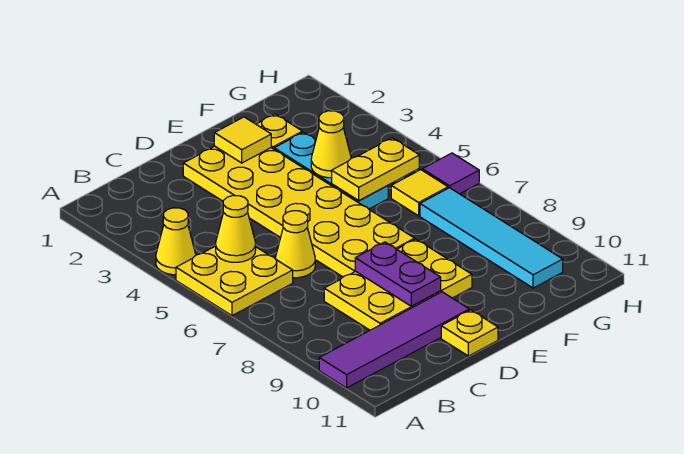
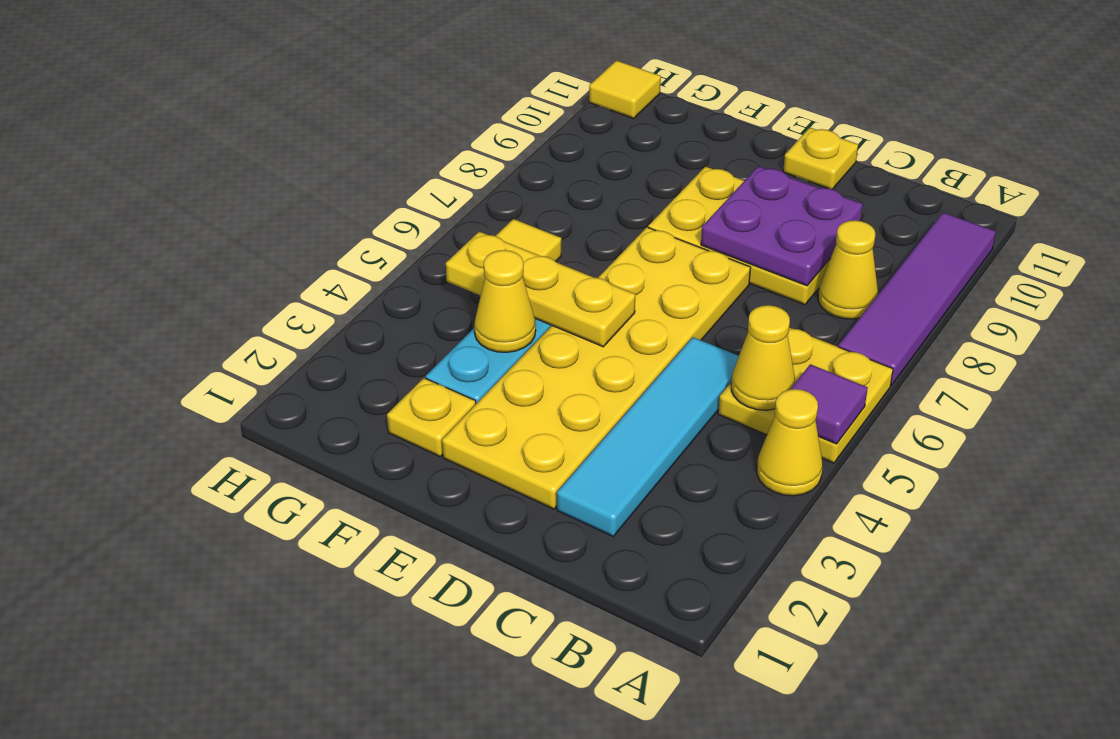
purple tile A10:D10 level 1 -> purple tile A7:A10 level 1
yellow cone C6 level 1 -> yellow cone B8 level 1
purple plate D8:D9 level 2 -> purple plate C8:D9 level 2
yellow tile E2 level 2 -> yellow tile H11 level 1
yellow plate F5:G5 level 2 -> yellow plate E5:G5 level 2
cyan tile G7:G10 level 1 -> cyan tile C2:C5 level 1
purple tile H6 level 1 -> purple tile A5 level 2

